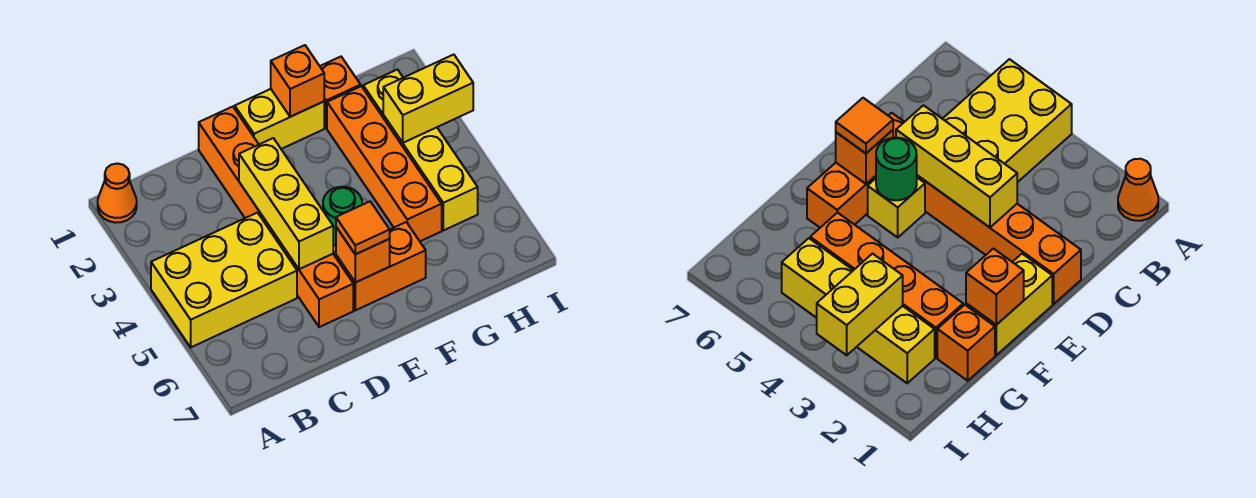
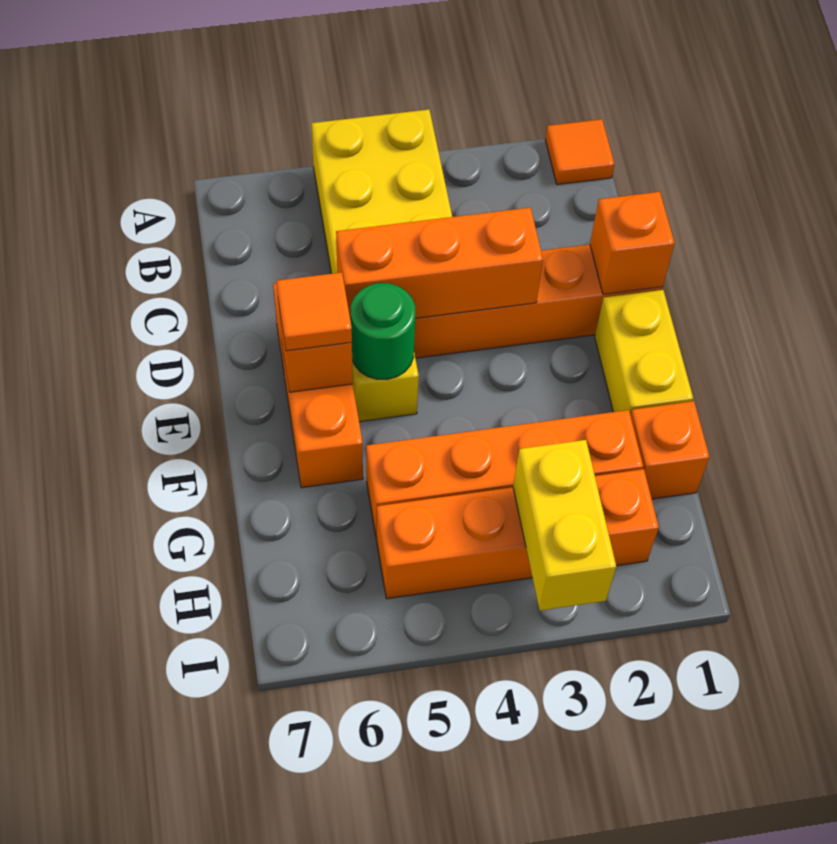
orange cone A1 level 1 -> orange tile A1 level 1
yellow brick D3:D5 level 2 -> orange brick D3:D5 level 2
orange brick F1 level 2 -> orange brick D1 level 2
yellow brick H2:H5 level 1 -> orange brick H2:H5 level 1

